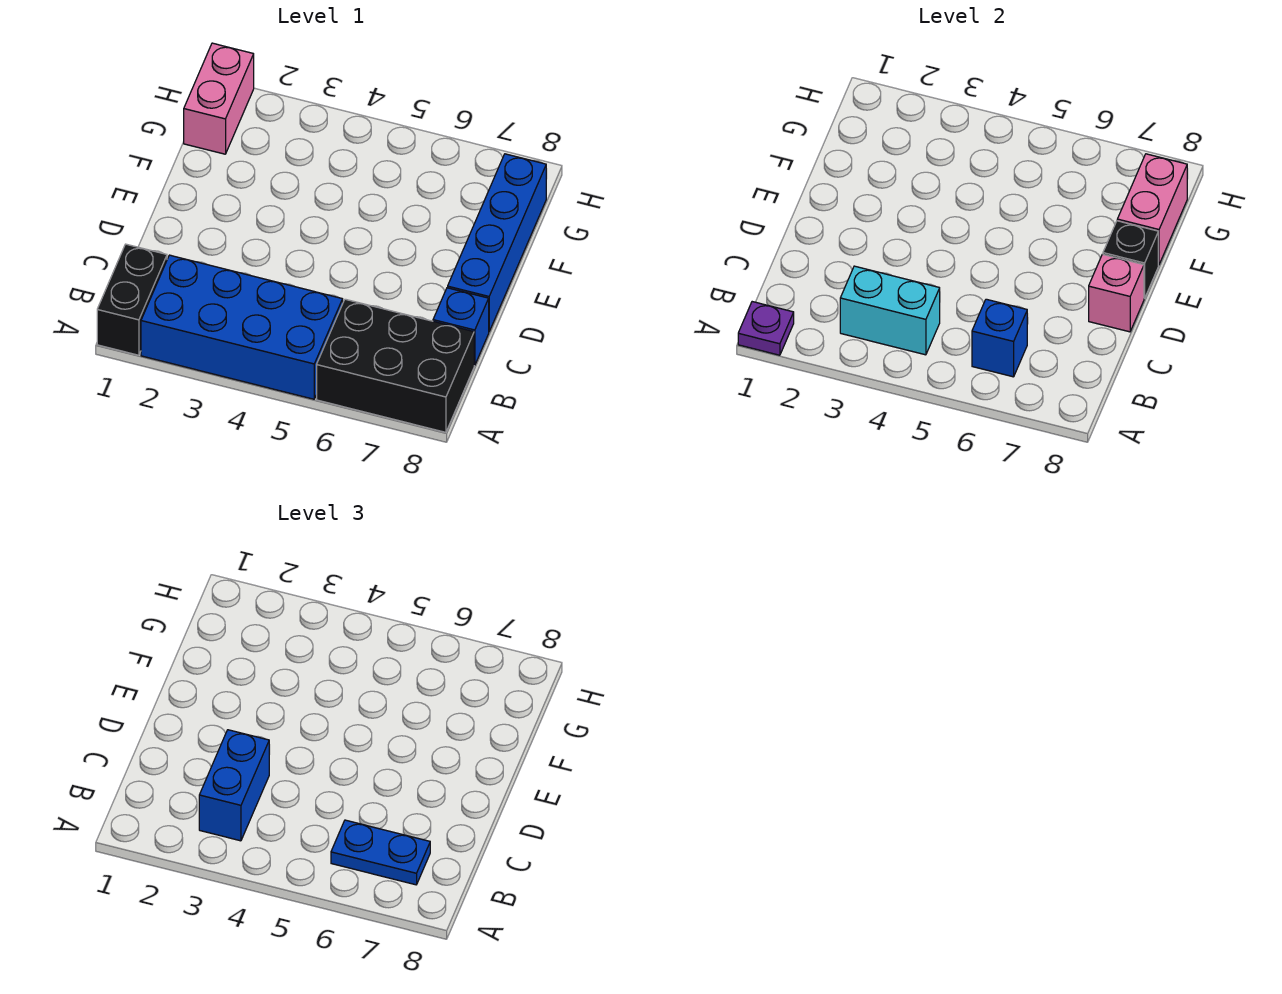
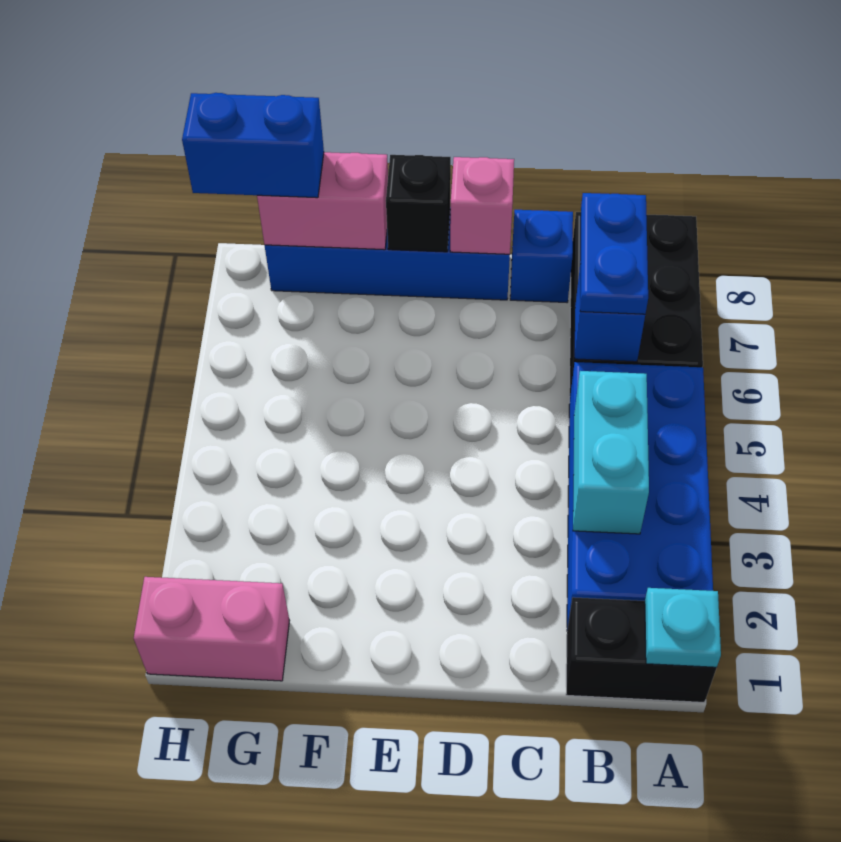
purple plate A1 level 2 -> cyan plate A1 level 2
blue brick B3:C3 level 3 -> blue brick G8:H8 level 3

